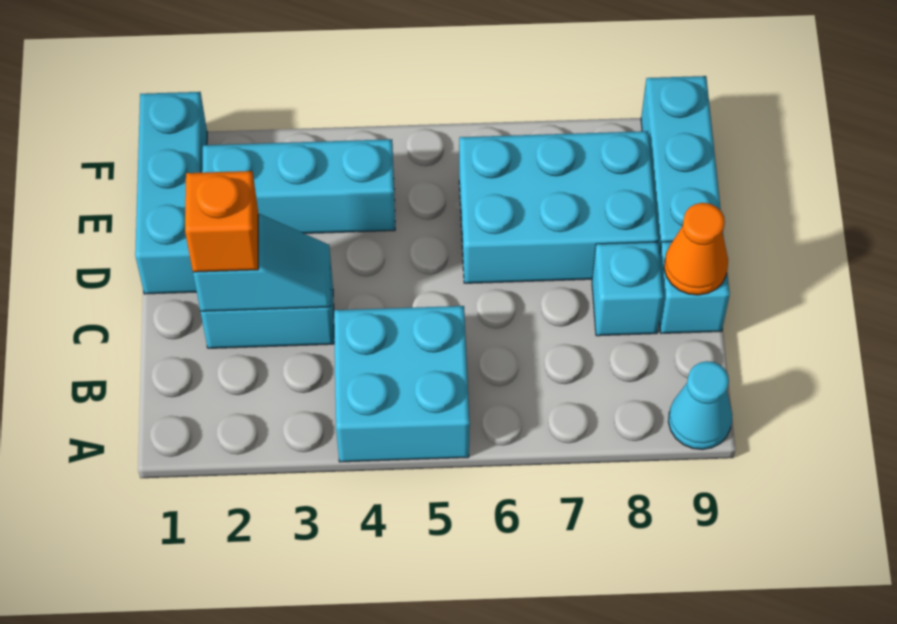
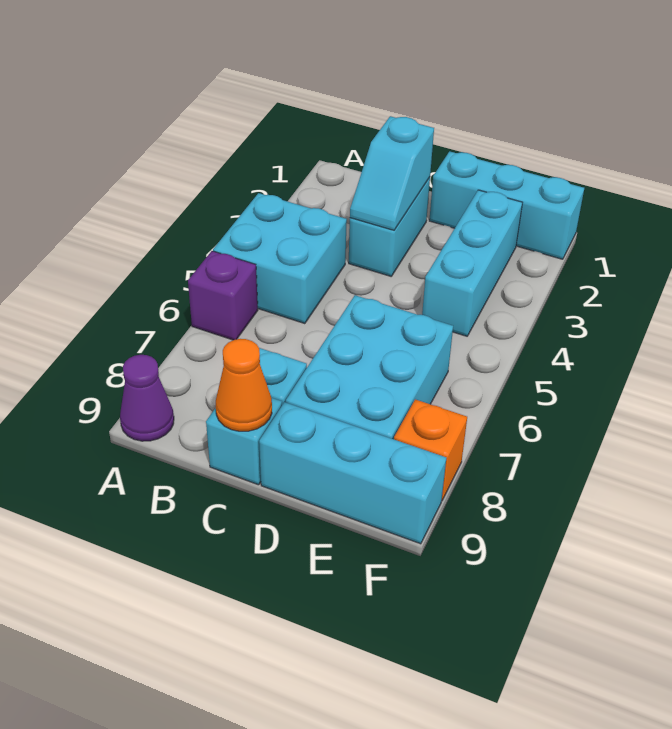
none -> purple brick A6 level 1
cyan cone A9 level 1 -> purple cone A9 level 1
orange brick C2 level 3 -> orange brick F8 level 1

